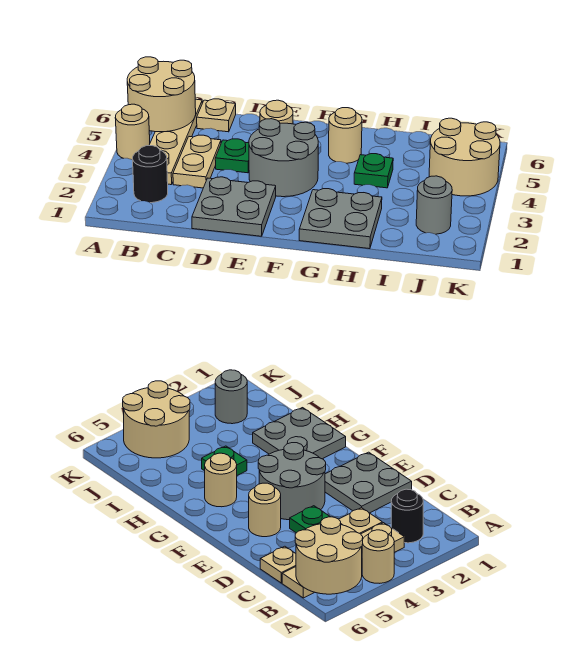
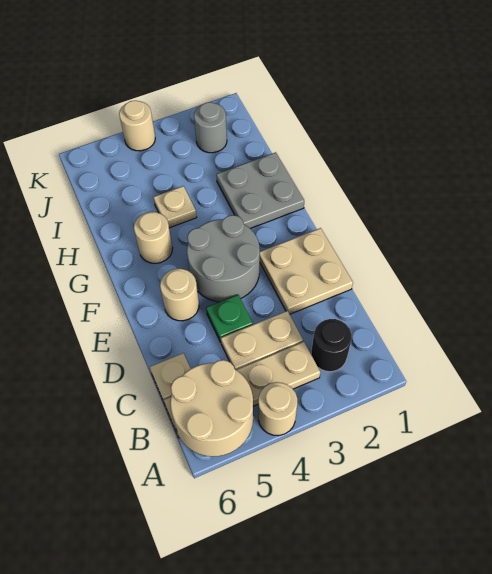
grey plate D1:E2 level 1 -> tan plate D1:E2 level 1
green plate H4 level 1 -> tan plate H4 level 1
tan round brick J4:K5 level 1 -> tan round brick K4 level 1

